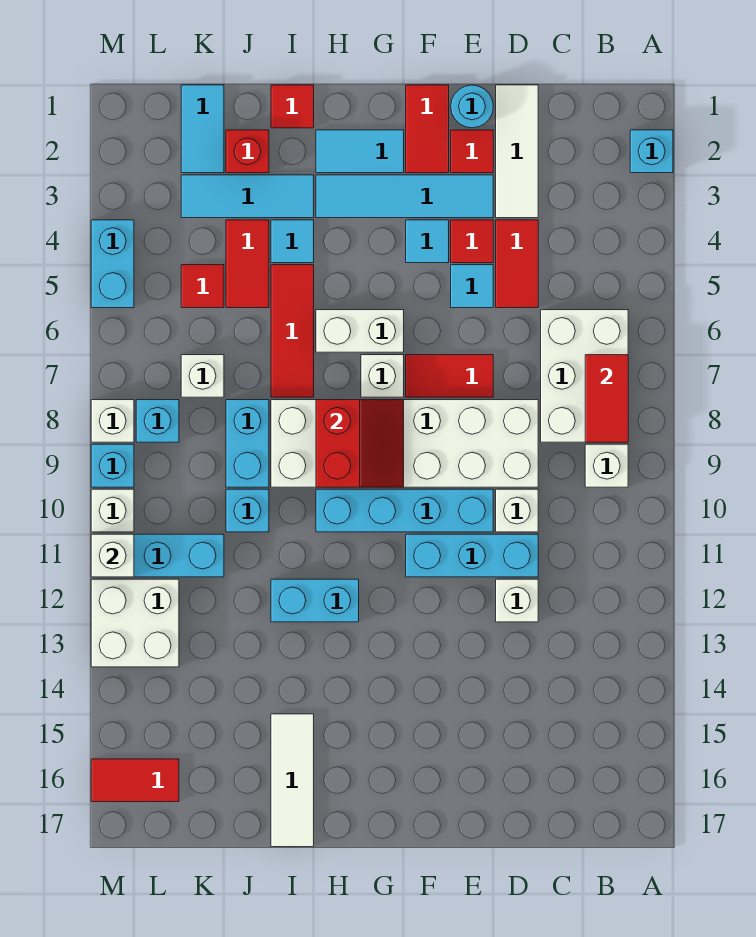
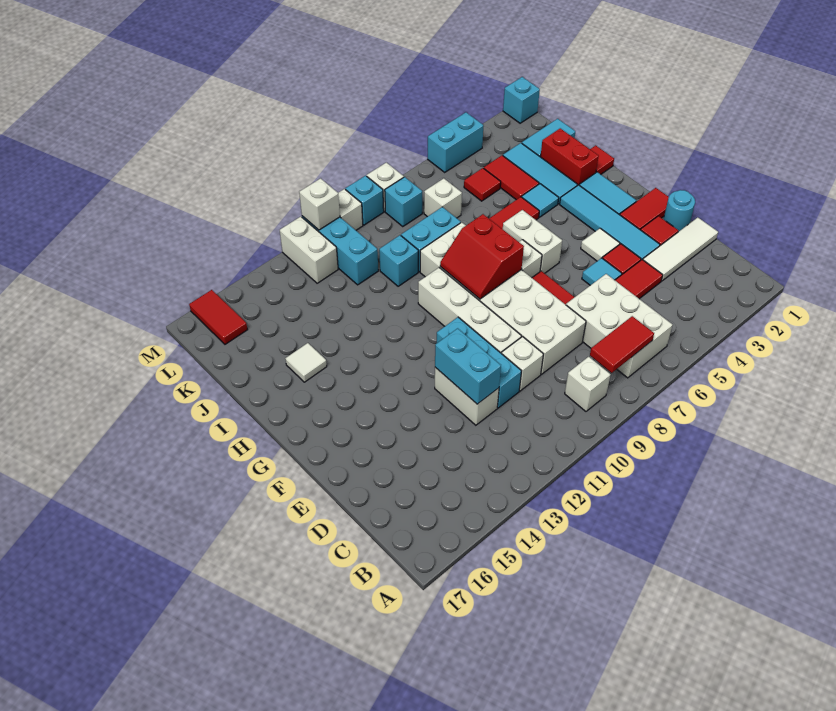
cyan brick A2 level 1 -> cyan brick M1 level 1
white brick B6:C8 level 1 -> white brick B6:D7 level 1
white brick D12 level 1 -> white brick D12:E12 level 1
cyan brick E10:H10 level 1 -> white brick E10:H10 level 1
cyan tile F4 level 1 -> white tile F4 level 1
red slope G8:H9 level 2 top H -> red slope G8:H9 level 2 top 8
cyan brick H12:I12 level 1 -> cyan brick D12:E12 level 2
white tile I15:I17 level 1 -> white tile I15 level 1
red brick J2 level 1 -> red brick I2:J2 level 1
red tile J4:J5 level 1 -> red tile J4:K4 level 1
white brick L12:M13 level 1 -> white brick L12:M12 level 1

